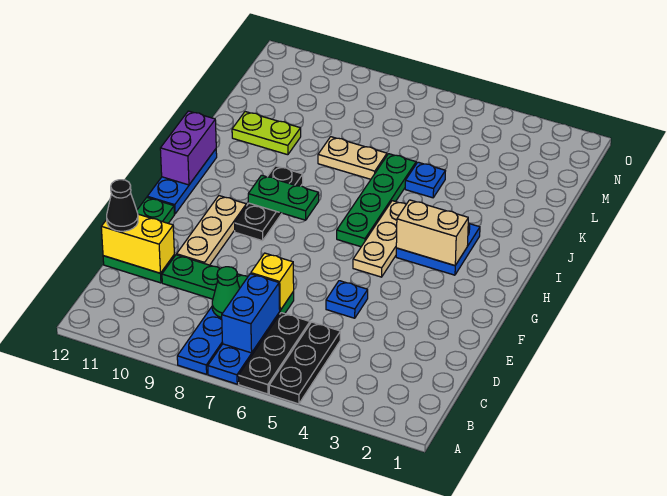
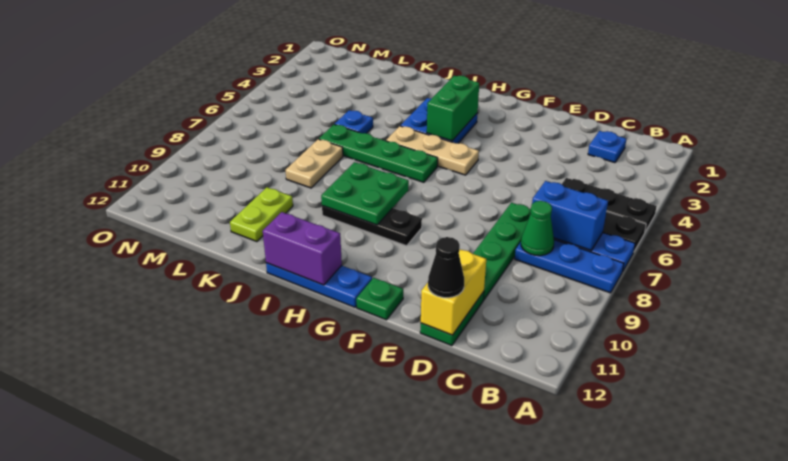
yellow brick D7 level 2 -> none
blue plate E5 level 1 -> blue plate C2 level 1
tan plate E10:G10 level 1 -> none
tan brick H3:H4 level 2 -> green brick H3:H4 level 2
green plate H8:H9 level 2 -> green plate H8:I9 level 2

